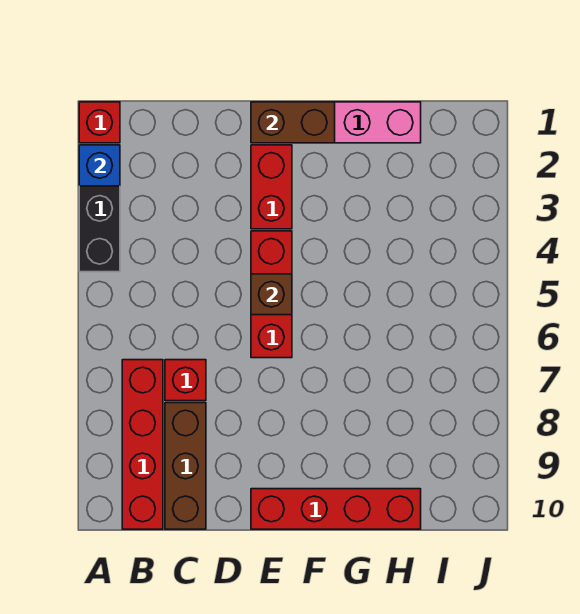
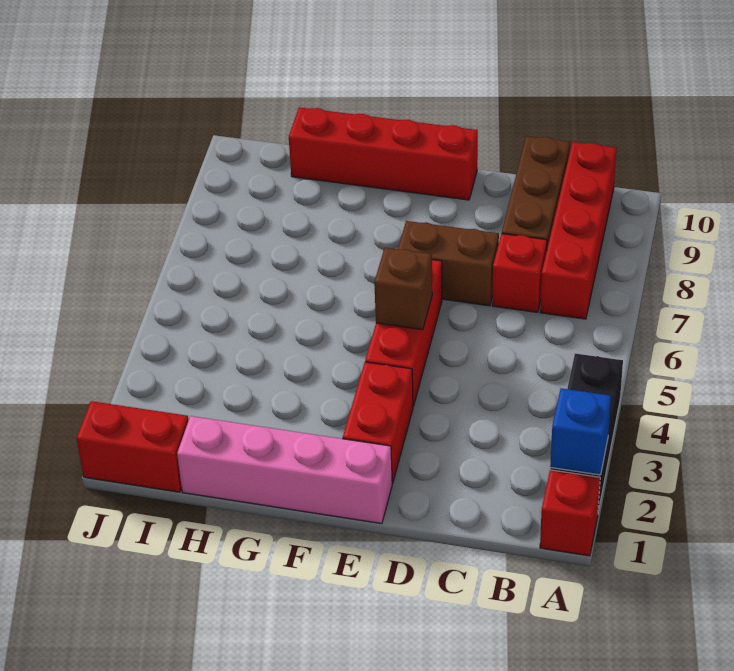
brown brick E1:F1 level 2 -> brown brick D7:E7 level 1
none -> red brick I1:J1 level 1

